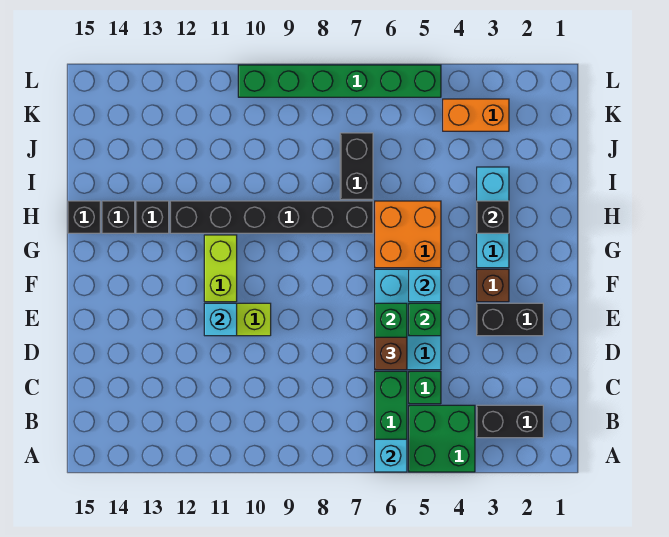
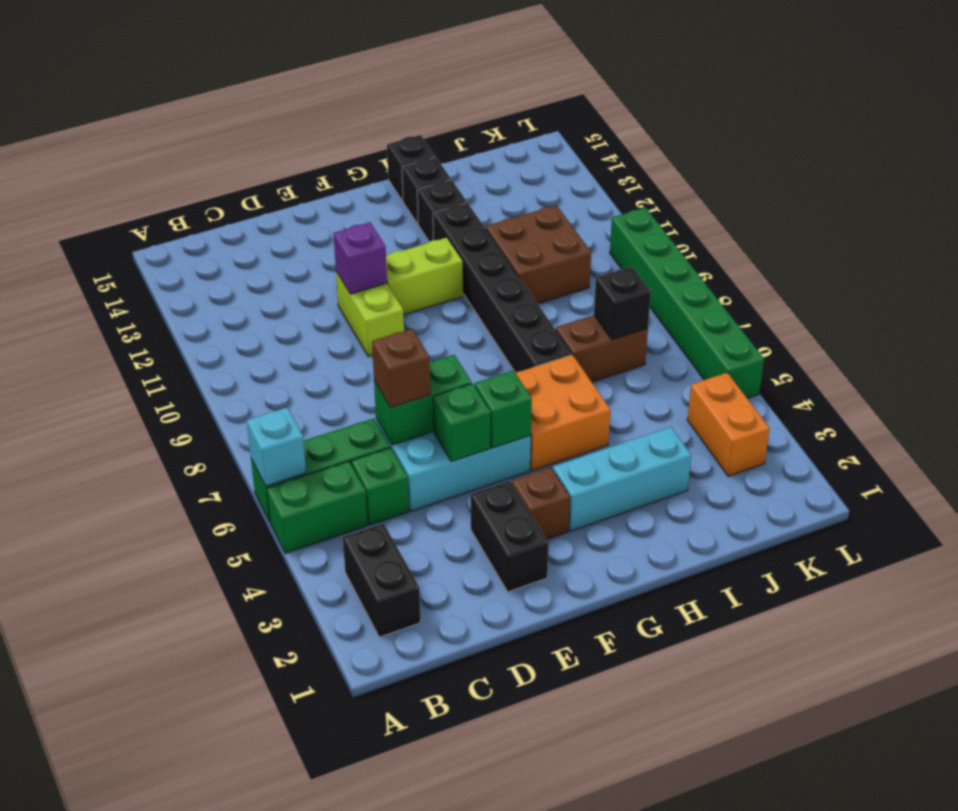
green brick A4:B5 level 1 -> green brick A5:B5 level 1
cyan brick E11 level 2 -> purple brick E11 level 2
cyan brick F5 level 2 -> green brick F5 level 2
black brick H3 level 2 -> black brick J7 level 2
black brick I7:J7 level 1 -> brown brick I7:J7 level 1
none -> brown brick I10:J11 level 1

